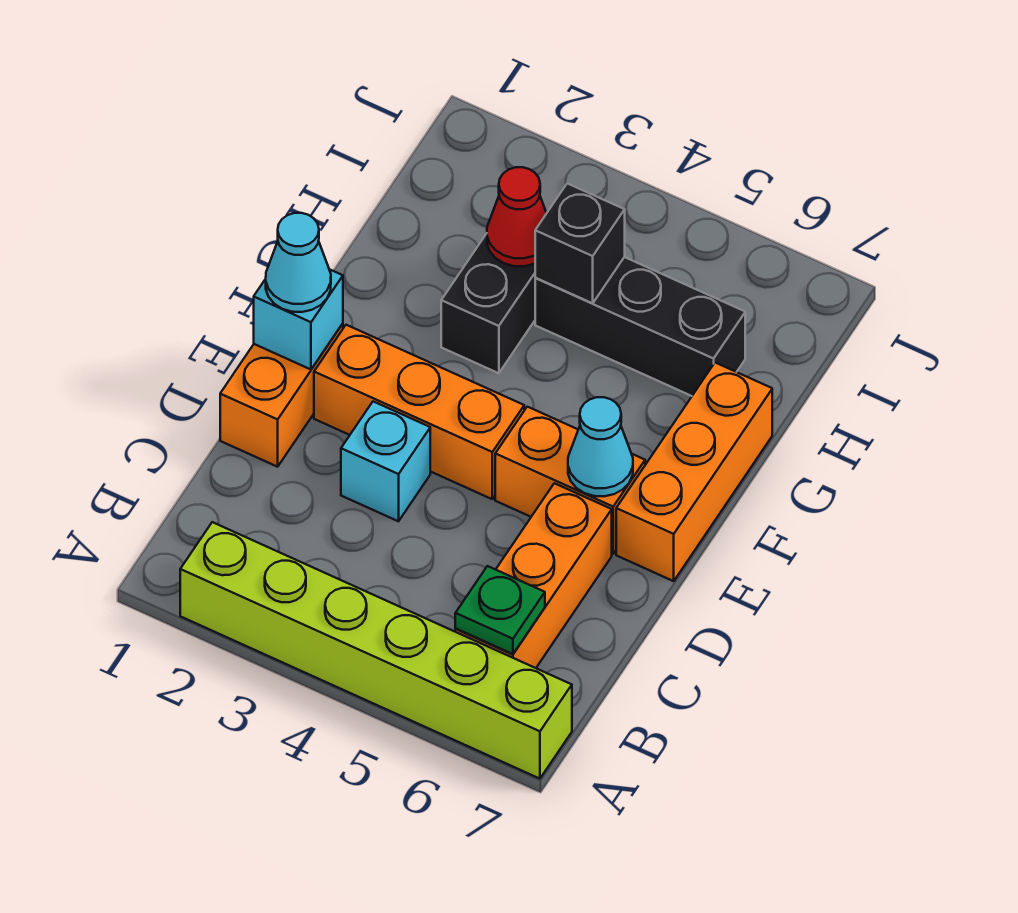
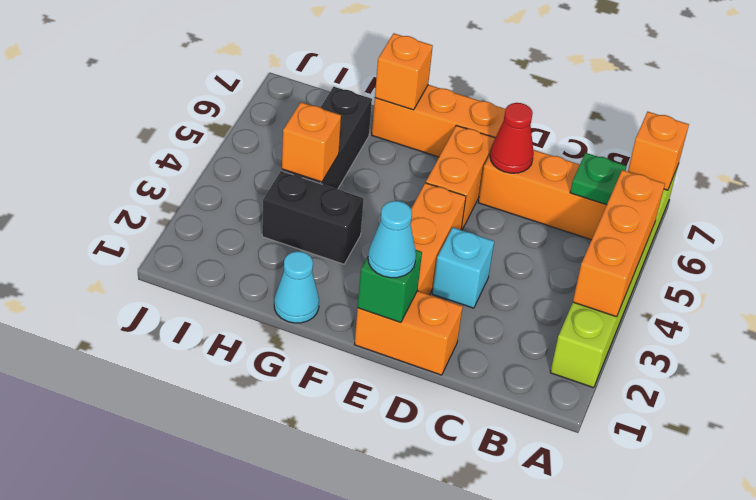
none -> orange brick A3:A5 level 2
none -> orange brick A7 level 2
cyan brick E1 level 2 -> green brick E1 level 2
cyan cone E6 level 2 -> cyan cone G1 level 1
none -> orange brick G7 level 2
red cone H3 level 2 -> red cone D6 level 2
black brick H4 level 2 -> orange brick H4 level 2

